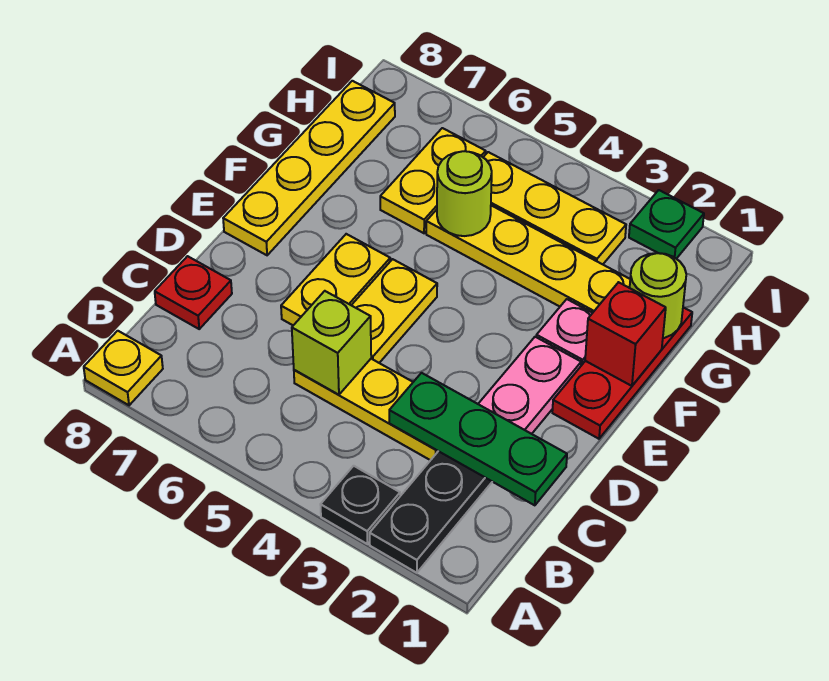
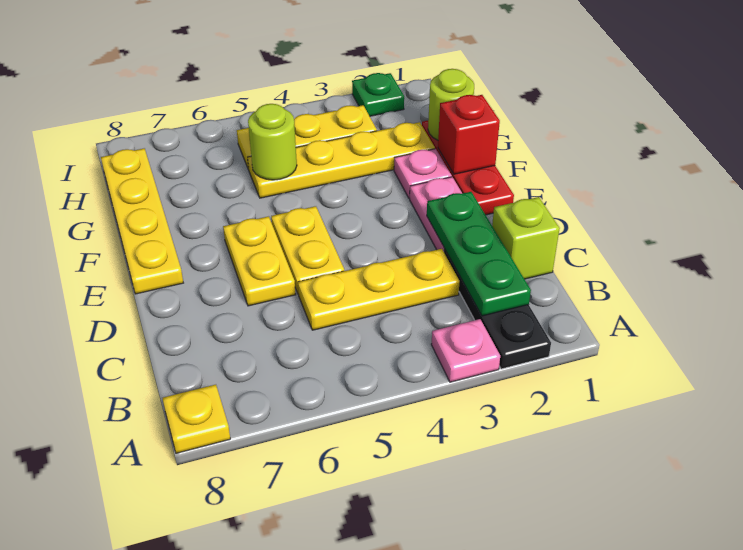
black plate A3 level 1 -> pink plate A3 level 1
green plate C1:C3 level 2 -> green plate B2:D2 level 2
lime brick C5 level 2 -> lime brick C1 level 1
red plate C8 level 1 -> none
yellow plate G6:H6 level 1 -> none

